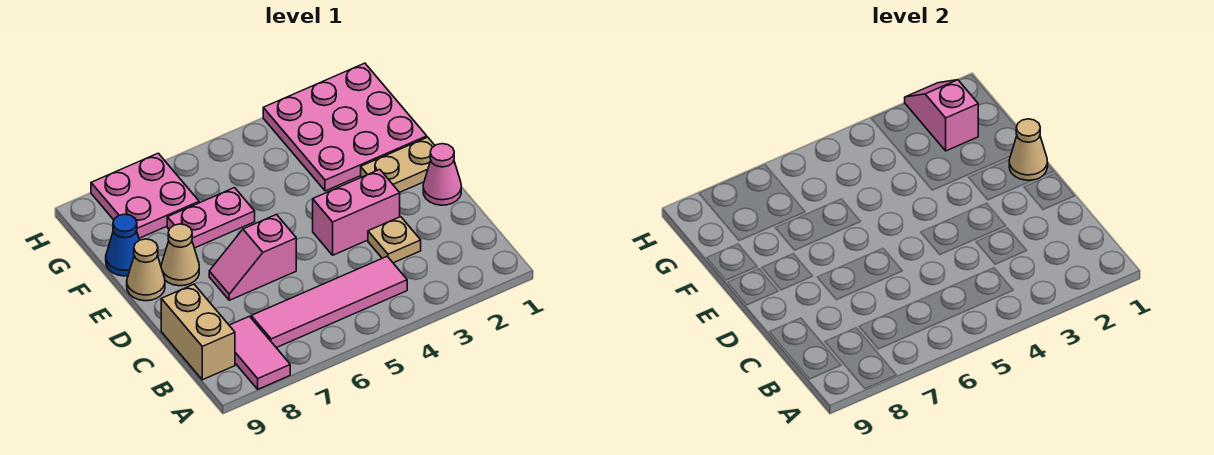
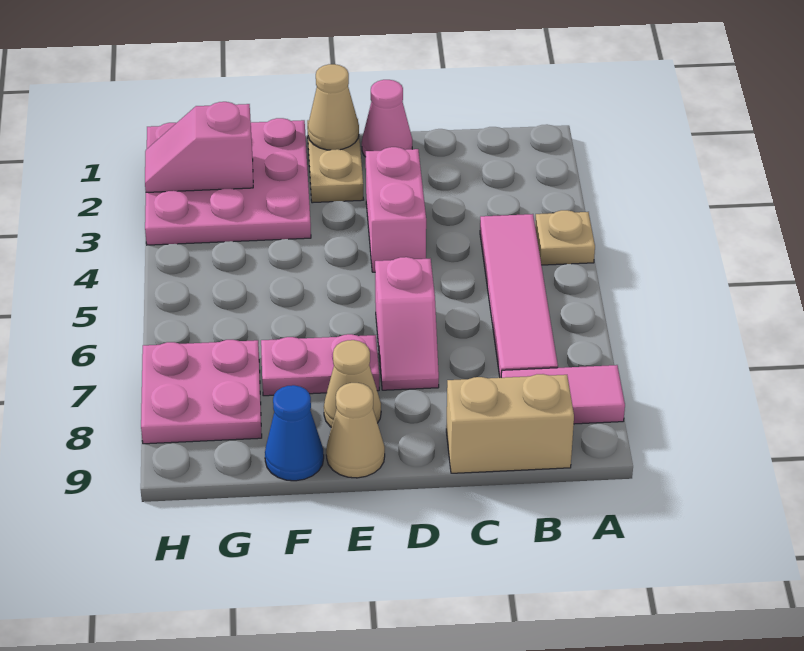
tan plate C3 level 1 -> tan plate A4 level 1
pink plate F6:F7 level 1 -> pink plate E7:F7 level 1

